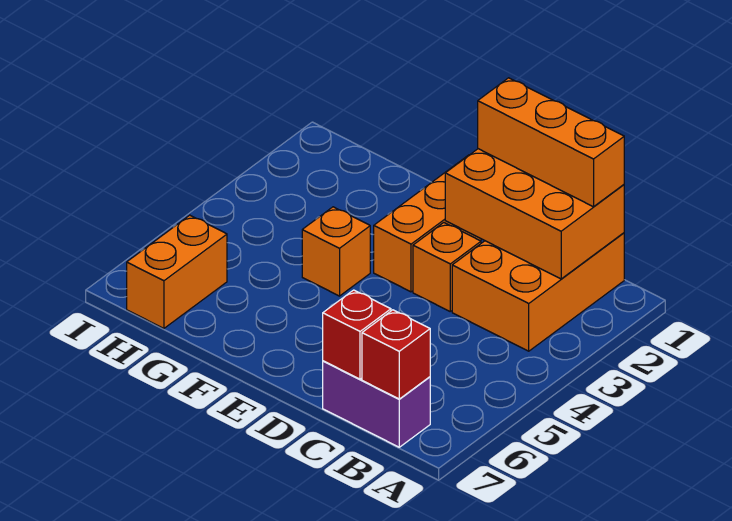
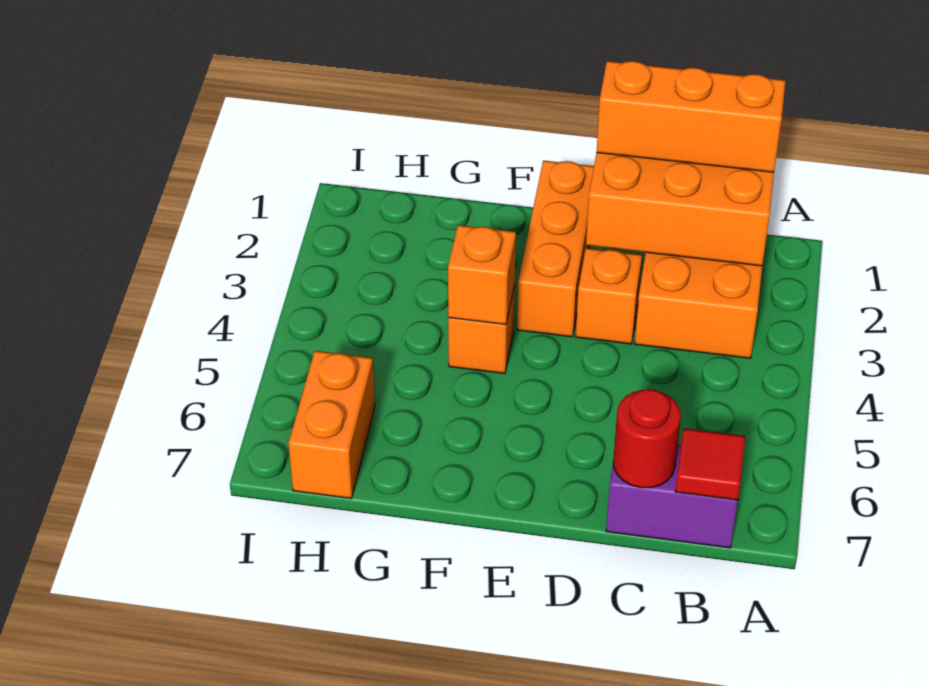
red brick B7 level 2 -> red tile B7 level 2
red brick C7 level 2 -> red round brick C7 level 2
none -> orange brick F4 level 2

